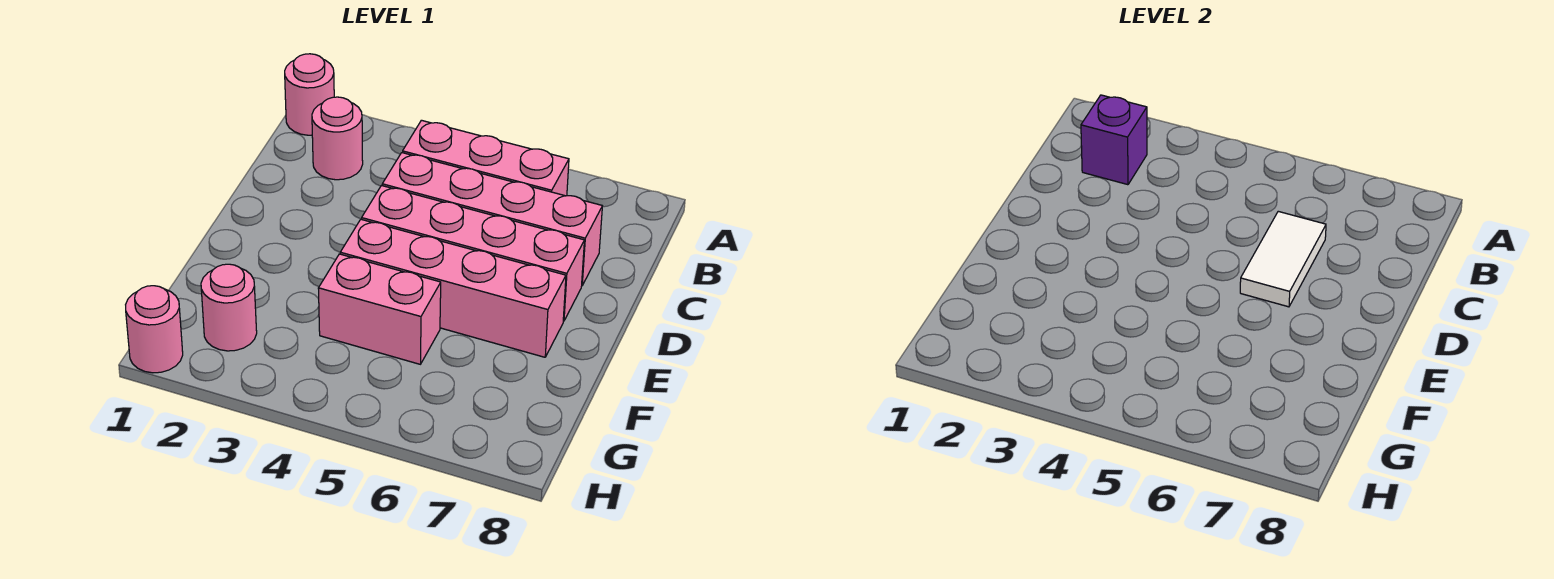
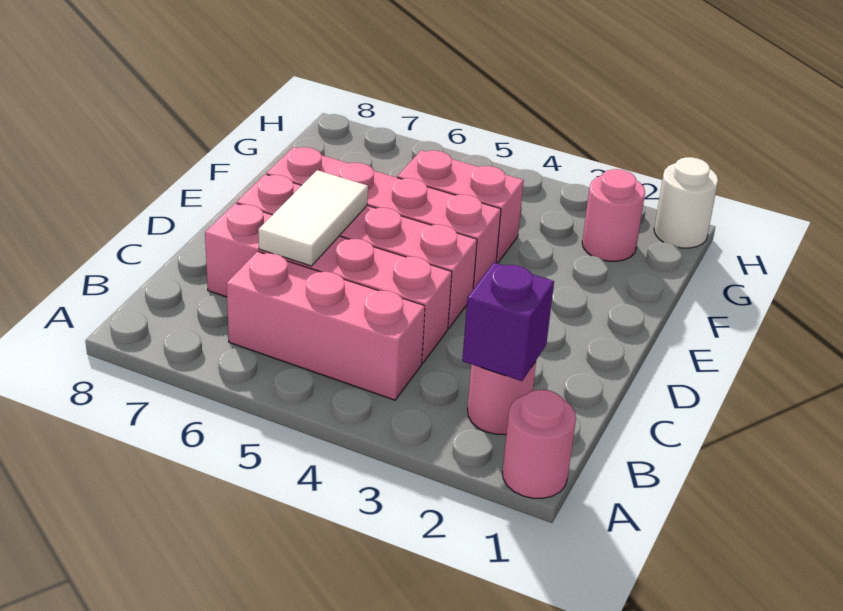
pink round brick H1 level 1 -> white round brick H1 level 1

